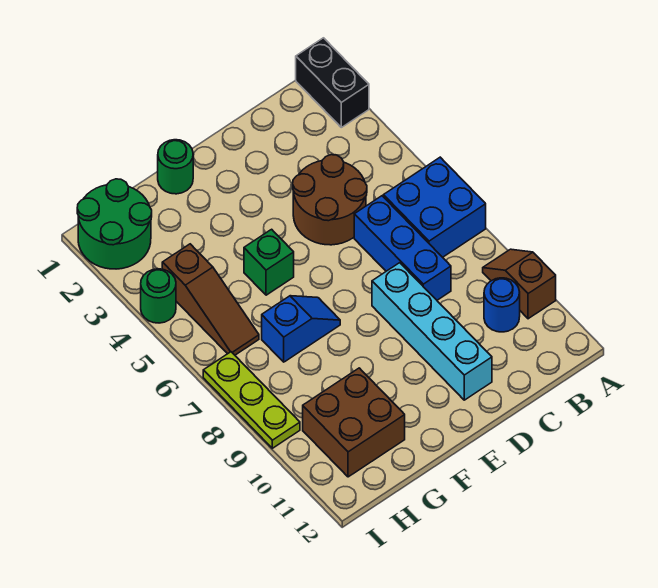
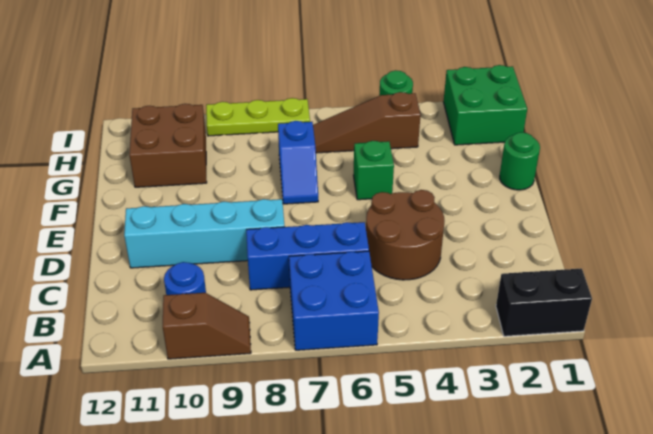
green round brick H1:I2 level 1 -> green brick H1:I2 level 1

